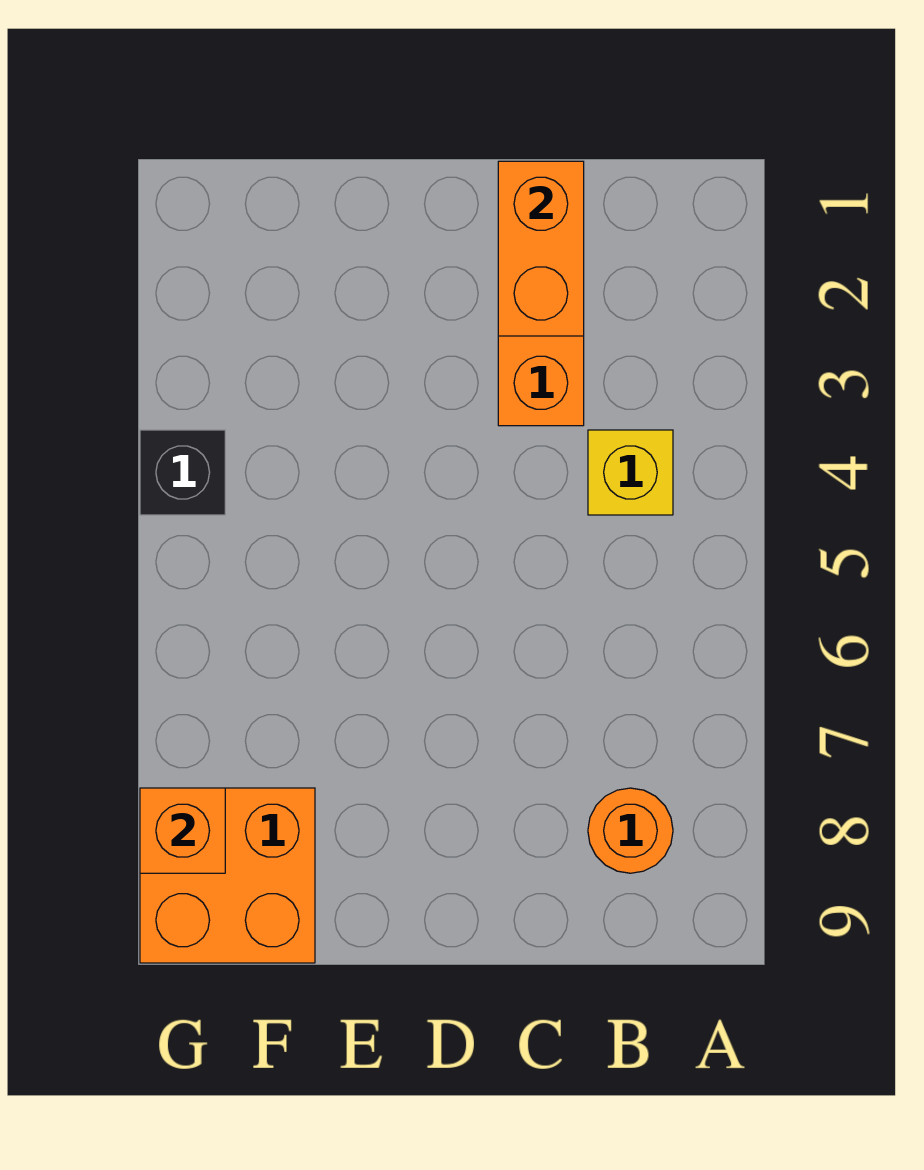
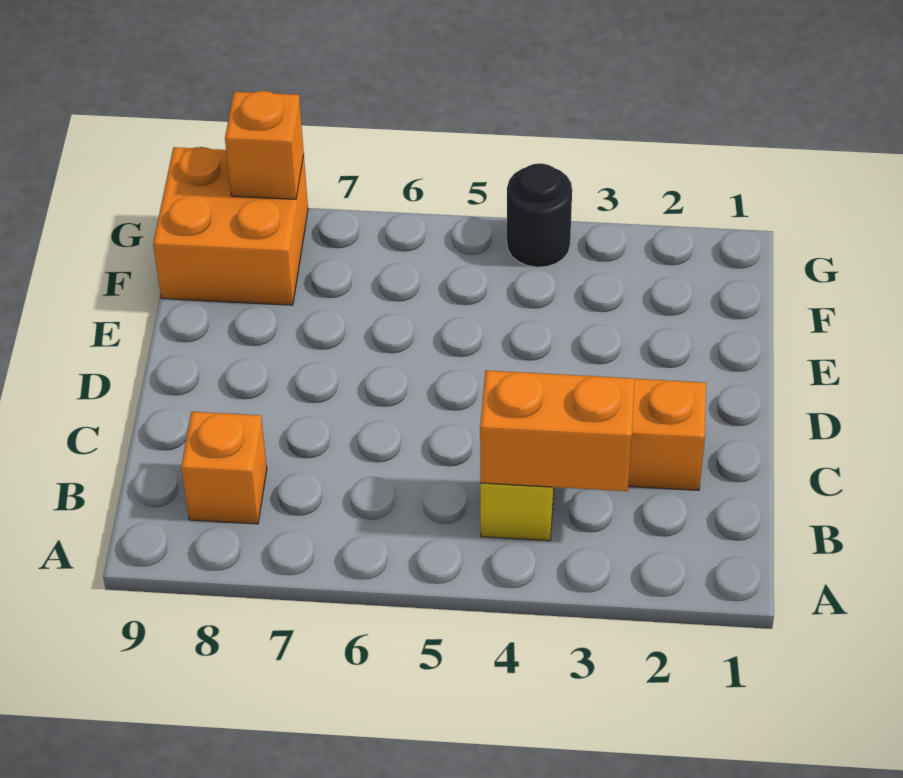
orange round brick B8 level 1 -> orange brick B8 level 1
orange brick C1:C2 level 2 -> orange brick B3:B4 level 2
black brick G4 level 1 -> black round brick G4 level 1

